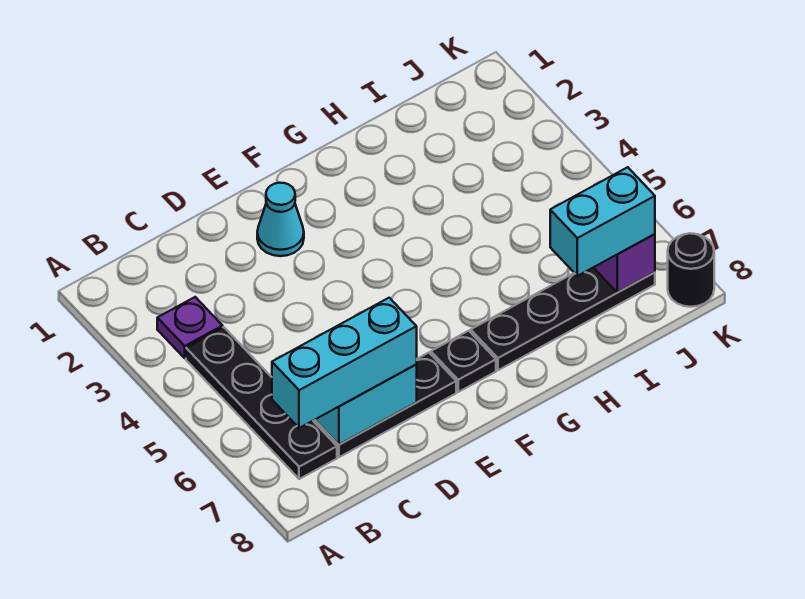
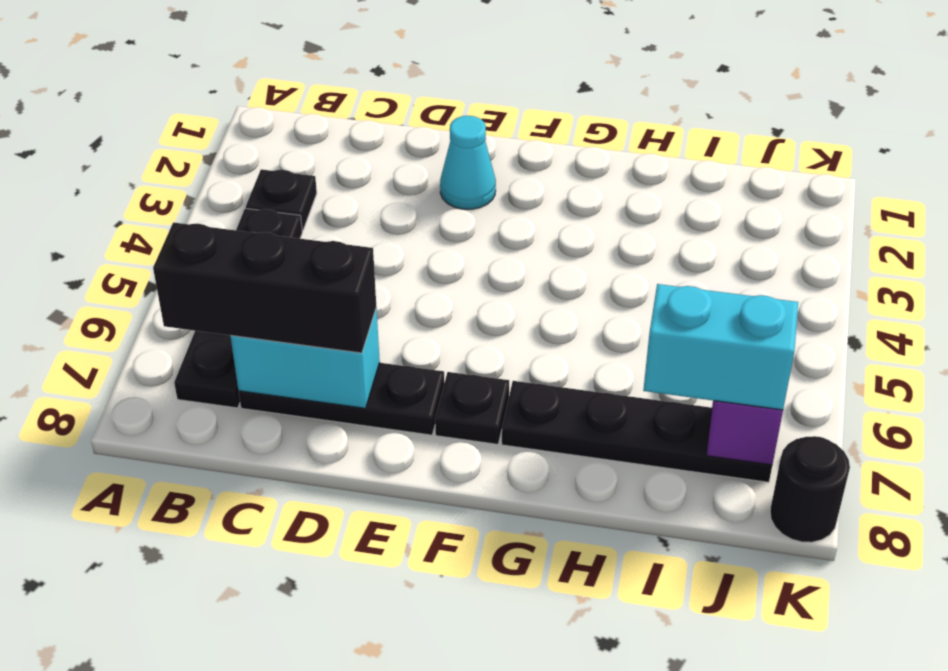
purple plate B3 level 1 -> black plate B3 level 1
cyan brick B7:D7 level 3 -> black brick B7:D7 level 3

